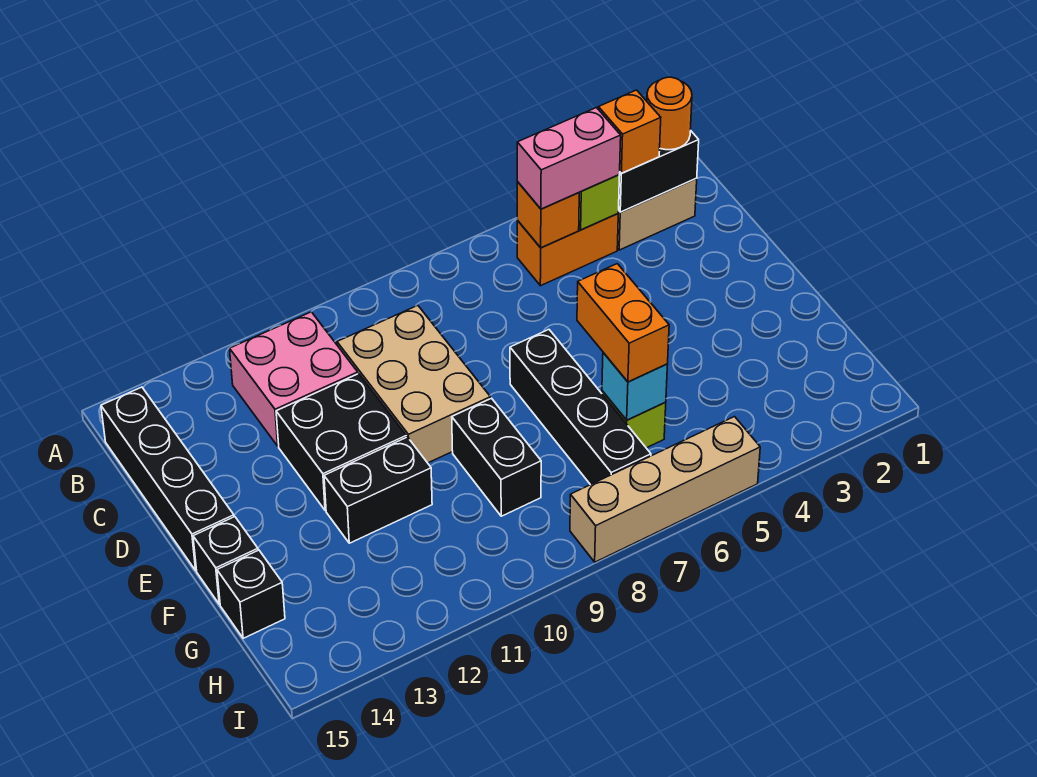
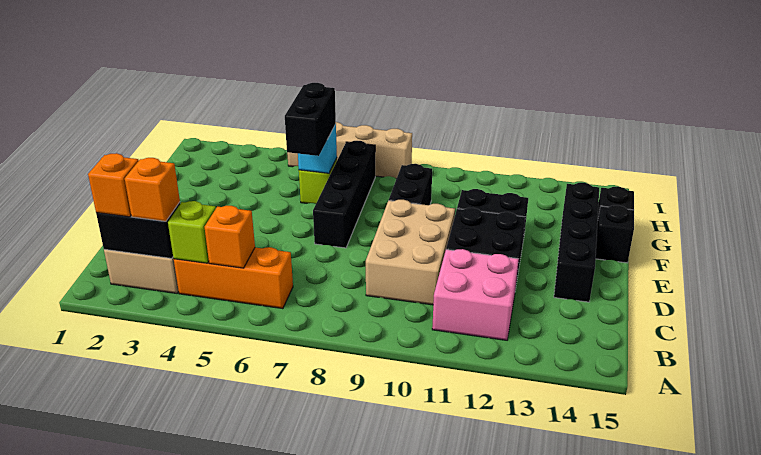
orange round brick B2 level 3 -> orange brick B2 level 3
orange brick B4:B5 level 1 -> orange brick B4:B6 level 1
pink brick B4:B5 level 3 -> none
black brick B15:E15 level 1 -> black brick D14:G14 level 1
orange brick F6:G6 level 3 -> black brick F6:G6 level 3

